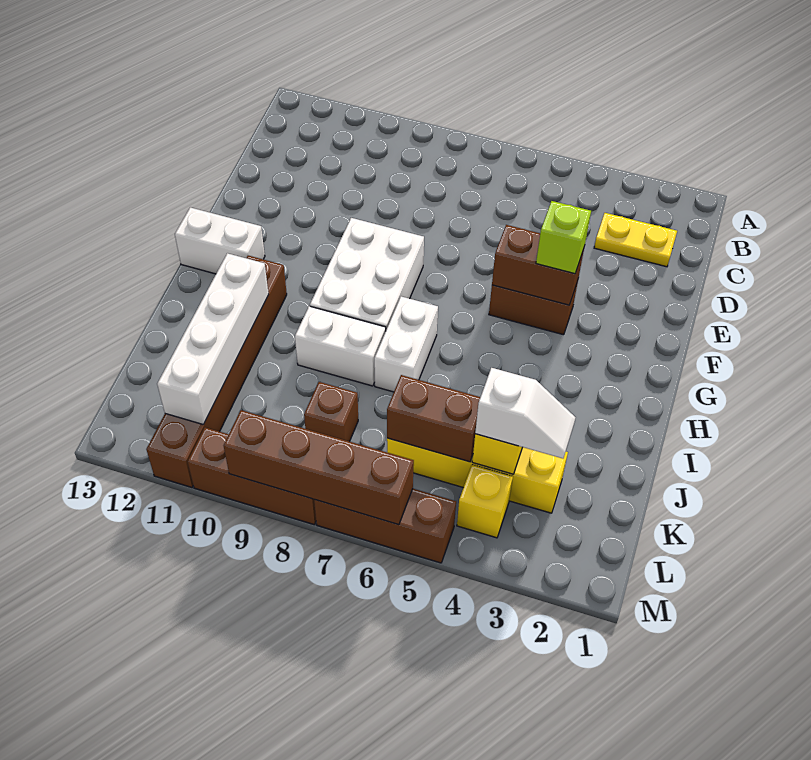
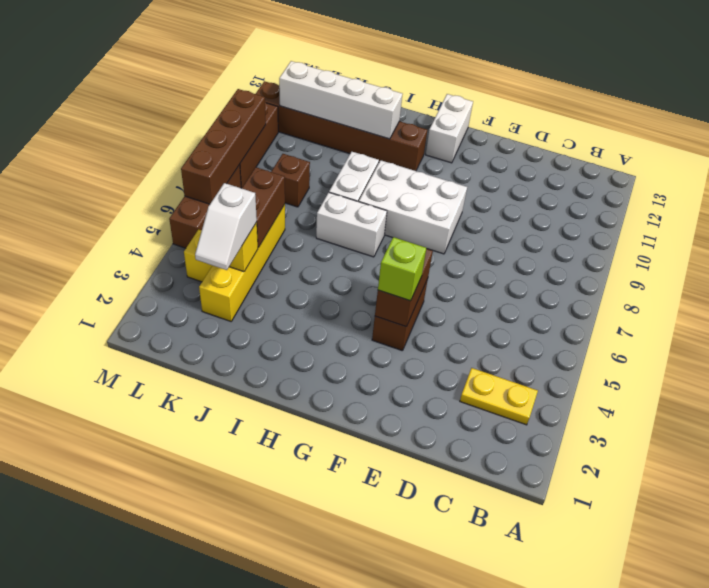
yellow plate C2:C3 level 1 -> yellow plate B3:C3 level 1

